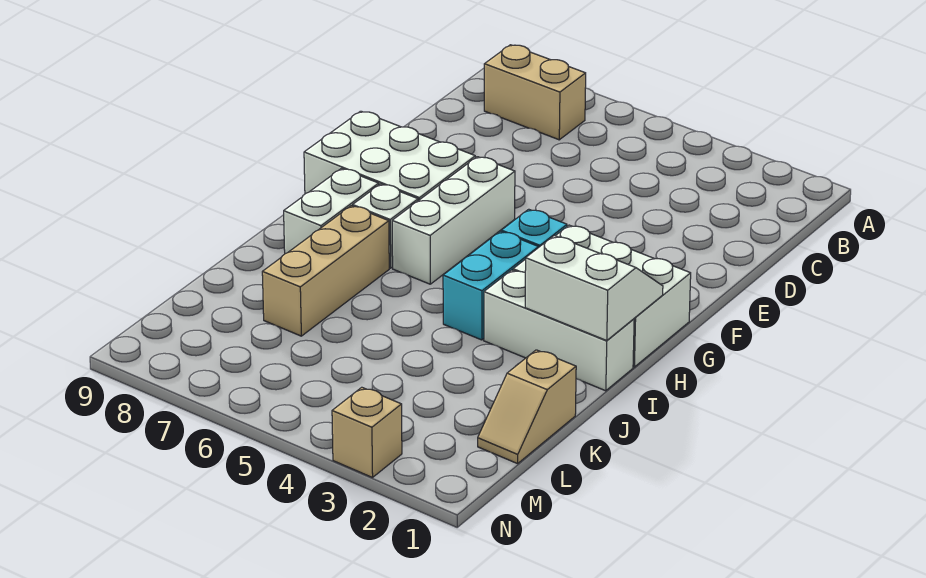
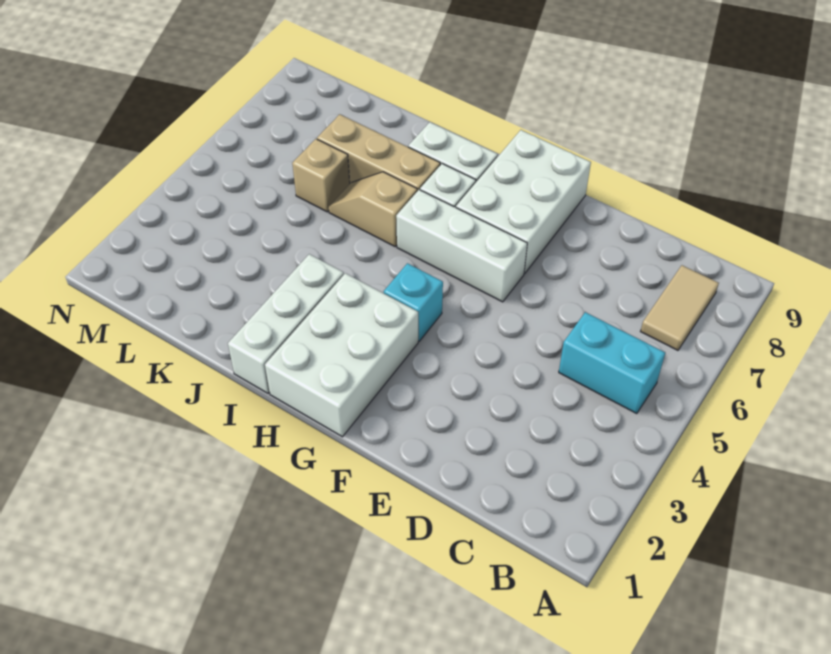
tan brick B7:B8 level 1 -> tan tile B7:B8 level 1
white slope H1:I2 level 2 top I -> none
cyan brick H4:I4 level 1 -> cyan brick B5:C5 level 1
tan slope K1:L1 level 1 top K -> tan slope I6:J6 level 1 top I
tan brick N3 level 1 -> tan brick K6 level 1

